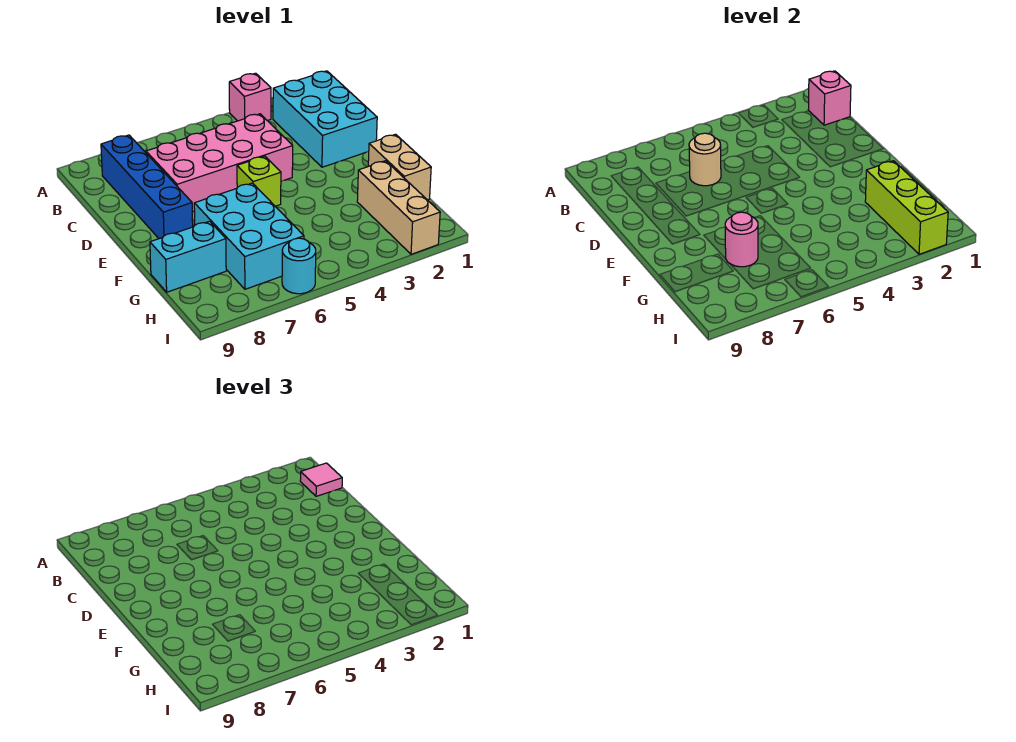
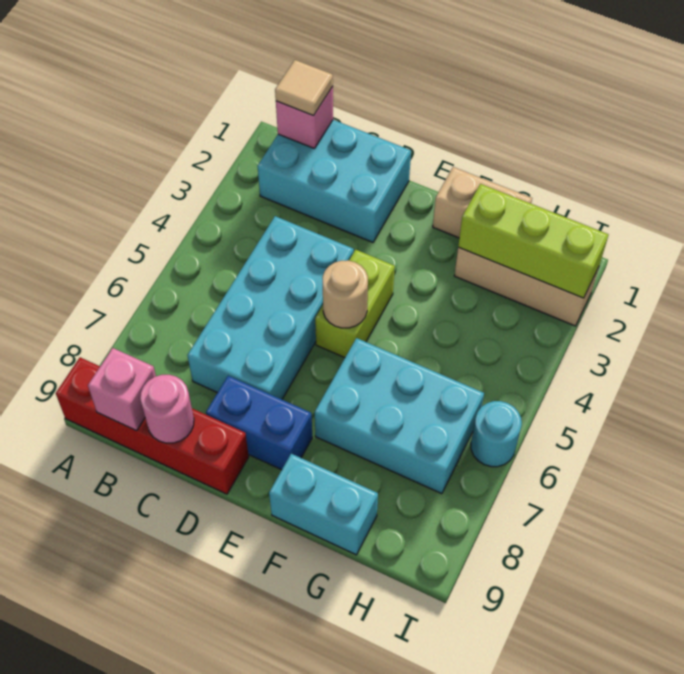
pink brick A3 level 1 -> pink brick B9 level 2
none -> red brick A9:D9 level 1
pink tile B1 level 3 -> tan tile B1 level 3
blue brick B8:E8 level 1 -> blue brick D8:E8 level 1
pink brick C4:D7 level 1 -> cyan brick C4:D7 level 1
tan round brick C6 level 2 -> tan round brick E5 level 2
lime brick E5 level 1 -> lime brick E4:E5 level 1
pink round brick G7 level 2 -> pink round brick C9 level 2
cyan brick G8:G9 level 1 -> cyan brick F9:G9 level 1

